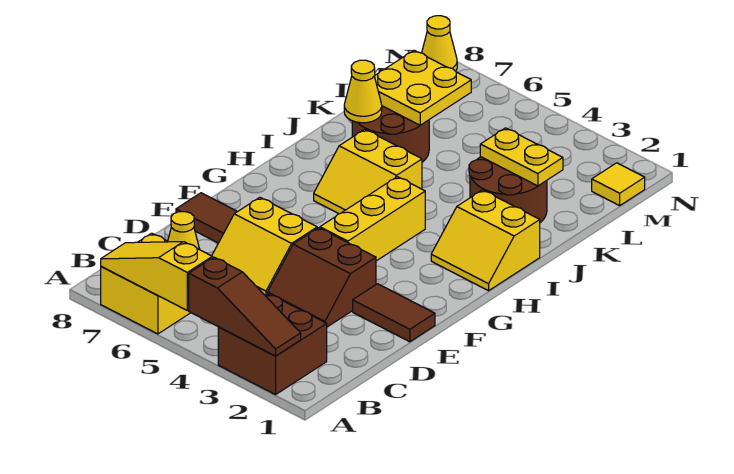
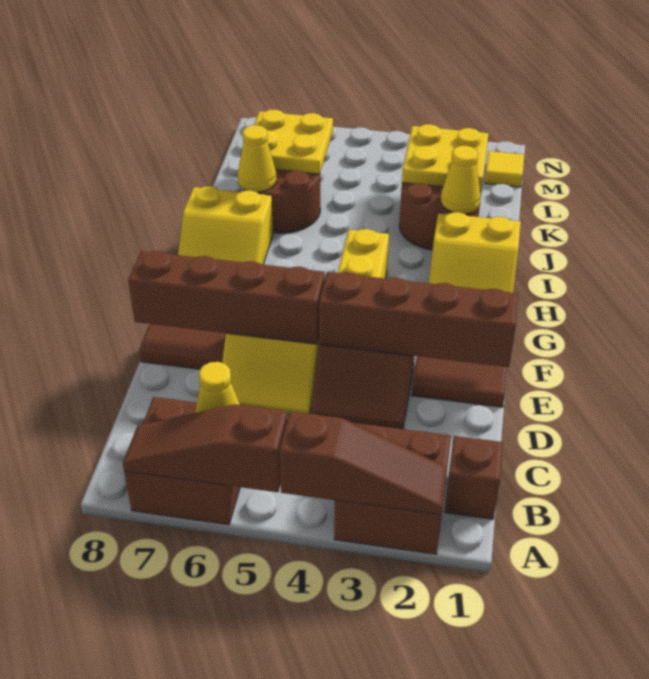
yellow slope A5:A7 level 2 top 5 -> brown slope A5:A7 level 2 top 5
yellow brick A6:B7 level 1 -> brown brick A6:B7 level 1
none -> brown brick B1 level 1
none -> brown brick E1:E4 level 2
none -> brown brick E5:E8 level 2
yellow slope H5:I6 level 1 top I -> yellow slope H7:I8 level 1 top I
yellow plate K2:K3 level 2 -> yellow plate K2:L3 level 2
yellow cone N8 level 1 -> yellow cone J2 level 2

